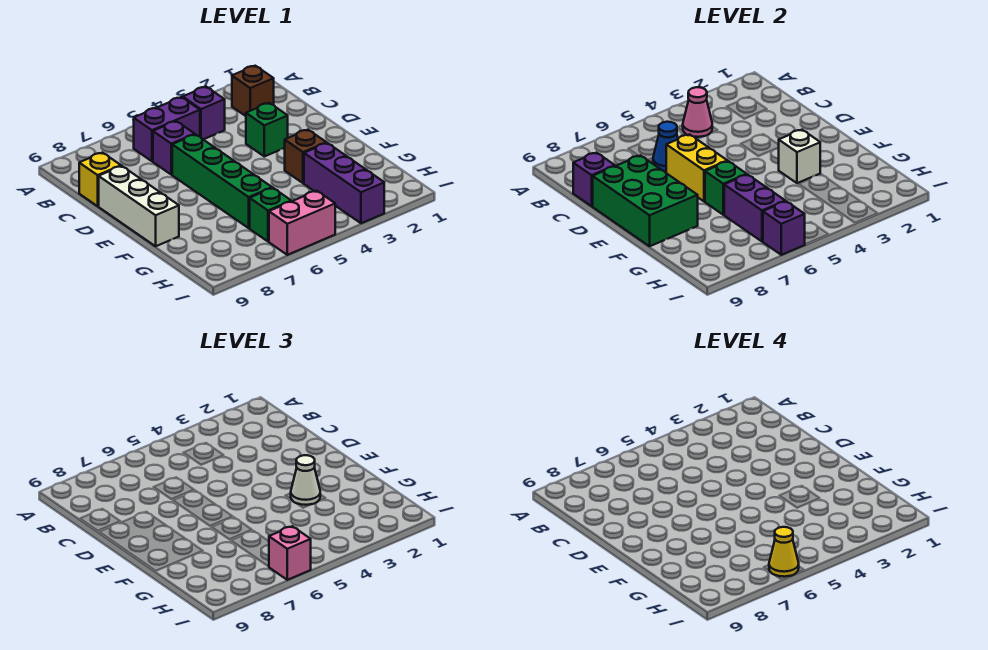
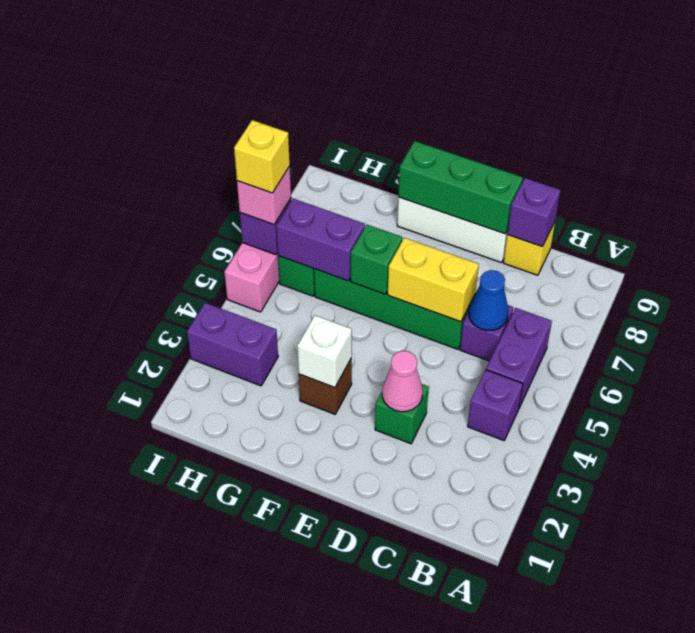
brown brick B2 level 1 -> none
pink cone B4 level 2 -> pink cone D3 level 2
green brick D8:F9 level 2 -> green brick D9:F9 level 2
white cone F3 level 3 -> none
purple brick G3:I3 level 1 -> purple brick H3:I3 level 1
yellow cone I6 level 4 -> yellow brick I6 level 4

